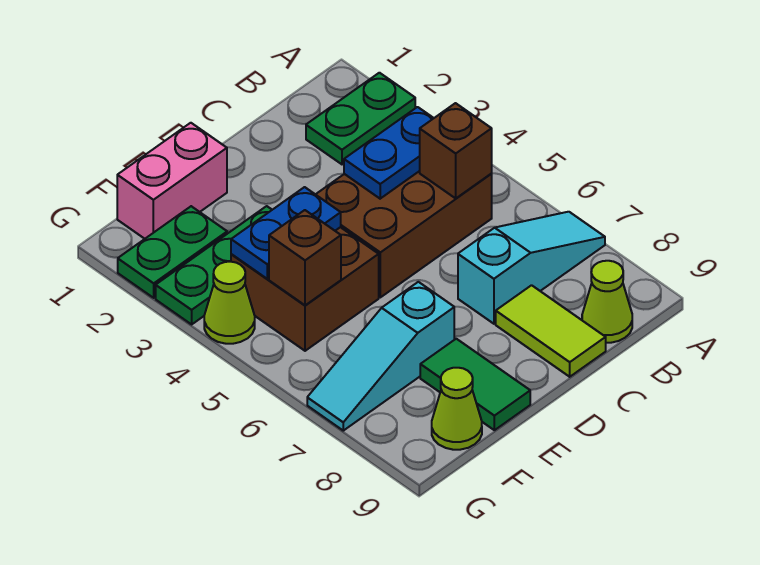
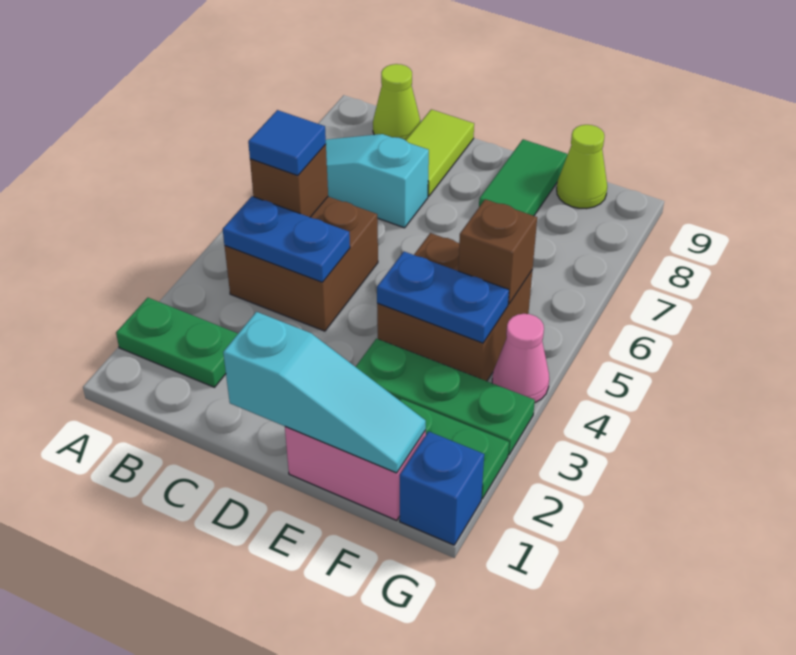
brown brick B4:D5 level 1 -> brown brick B4:C5 level 1
none -> blue tile B5 level 3
cyan slope E7:G7 level 1 top E -> cyan slope D1:F1 level 2 top D
none -> blue brick G1 level 1
lime cone G4 level 1 -> pink cone G4 level 1

